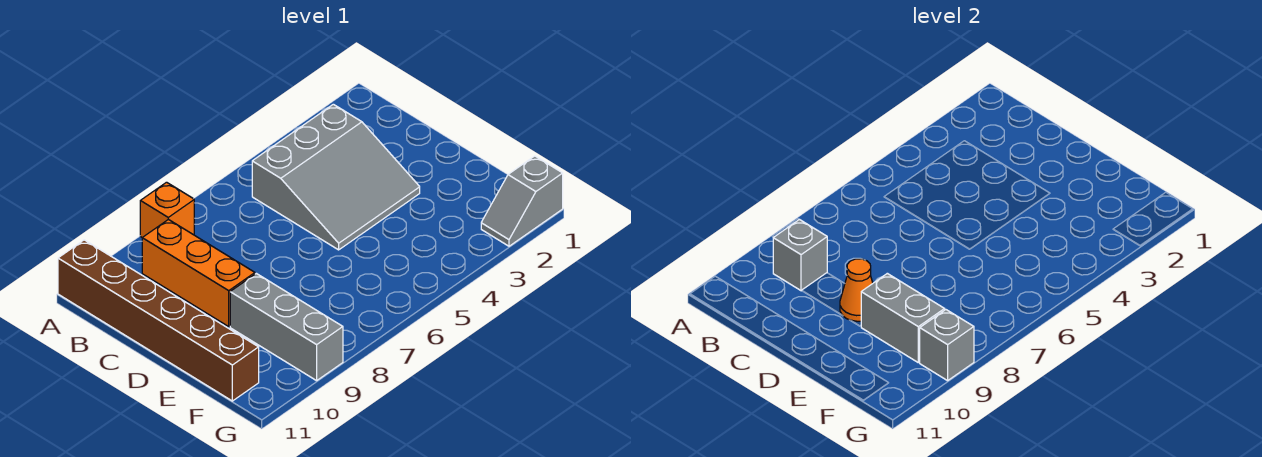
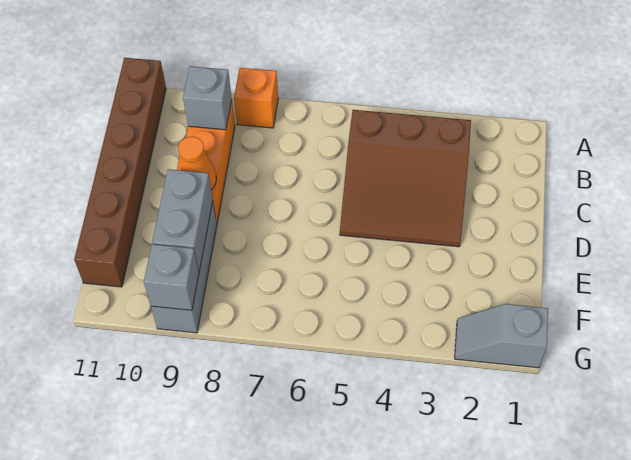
grey slope B3:D5 level 1 top B -> brown slope B3:D5 level 1 top B

